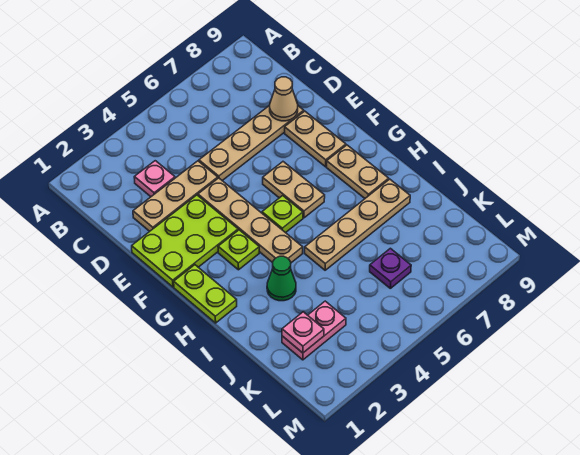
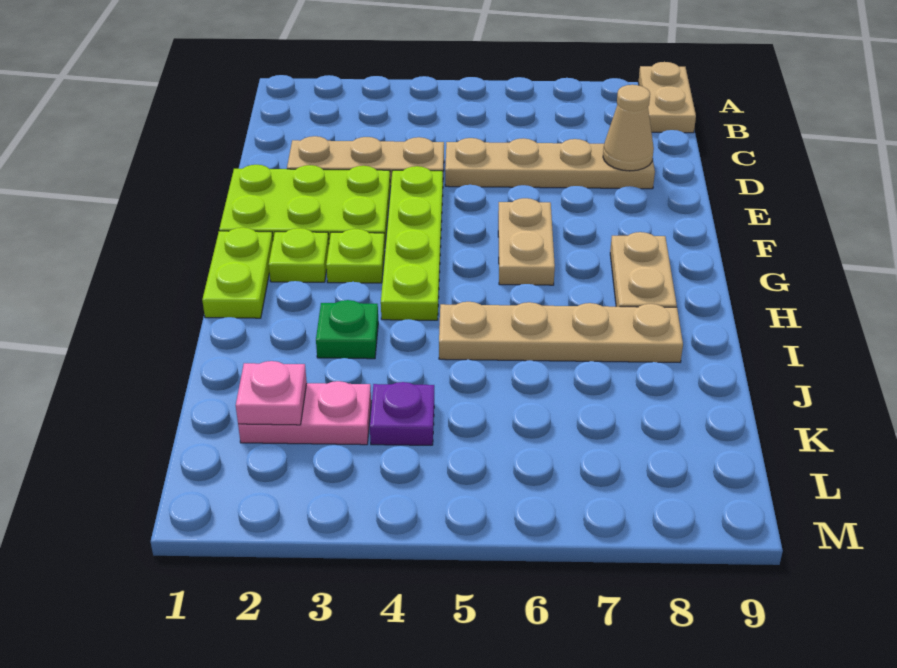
pink plate C3 level 1 -> none
tan plate E4:H4 level 1 -> lime plate E4:H4 level 1
tan plate E8:F8 level 1 -> tan plate A9:B9 level 1
lime plate G5 level 1 -> lime plate G2 level 1
green cone I3 level 1 -> green plate I3 level 1
purple plate K6 level 1 -> purple plate K4 level 1

